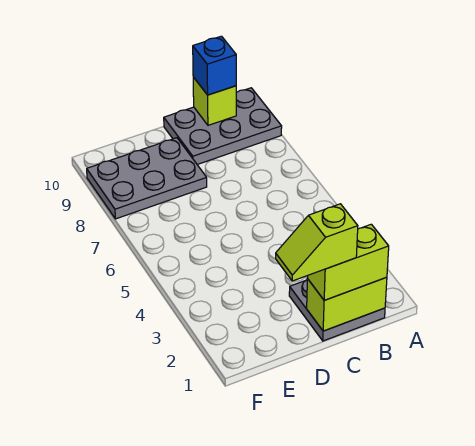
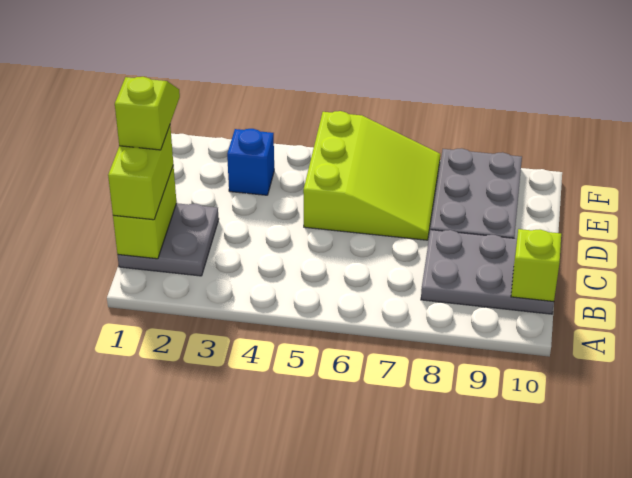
grey plate A9:C10 level 1 -> grey plate B8:C10 level 1
blue brick B10 level 3 -> blue brick E3 level 1
none -> lime slope D5:F7 level 1 top 5

